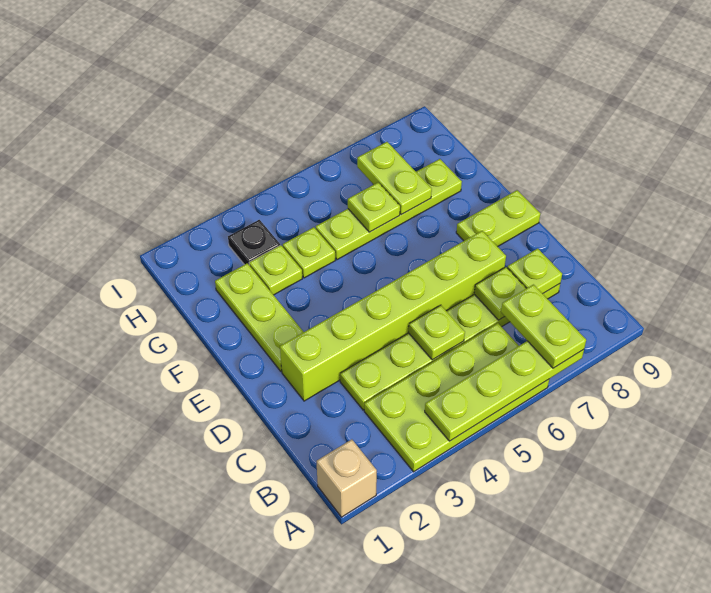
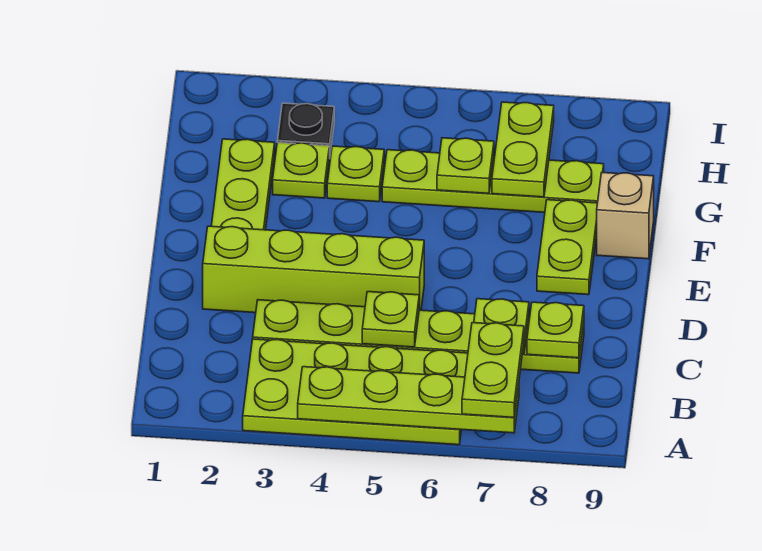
tan brick A1 level 1 -> tan brick F9 level 1
lime brick D2:D7 level 1 -> lime brick D2:D5 level 1
lime plate E8:E9 level 1 -> lime plate E8:F8 level 1

